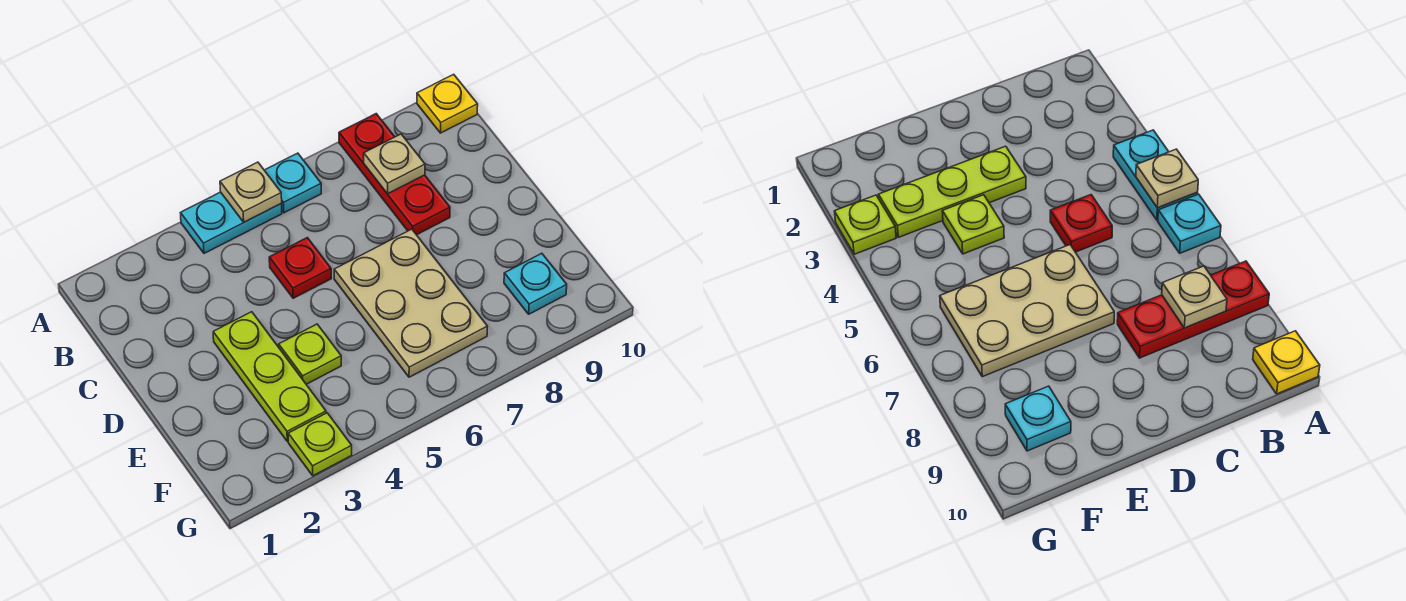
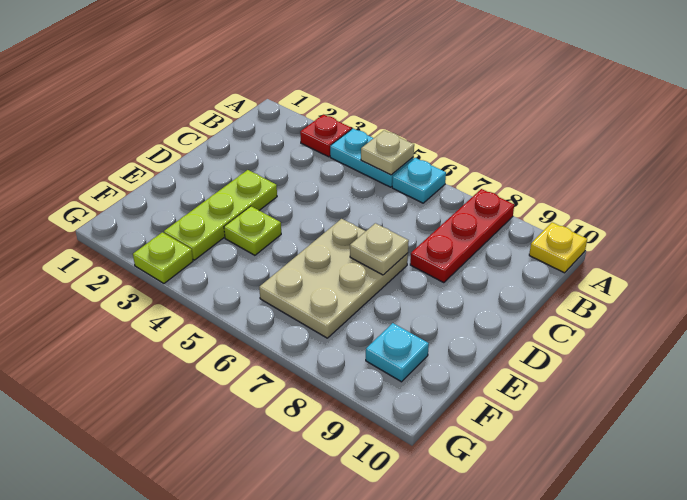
tan plate B8 level 2 -> tan plate D7 level 2
red plate C5 level 1 -> red plate A3 level 1

